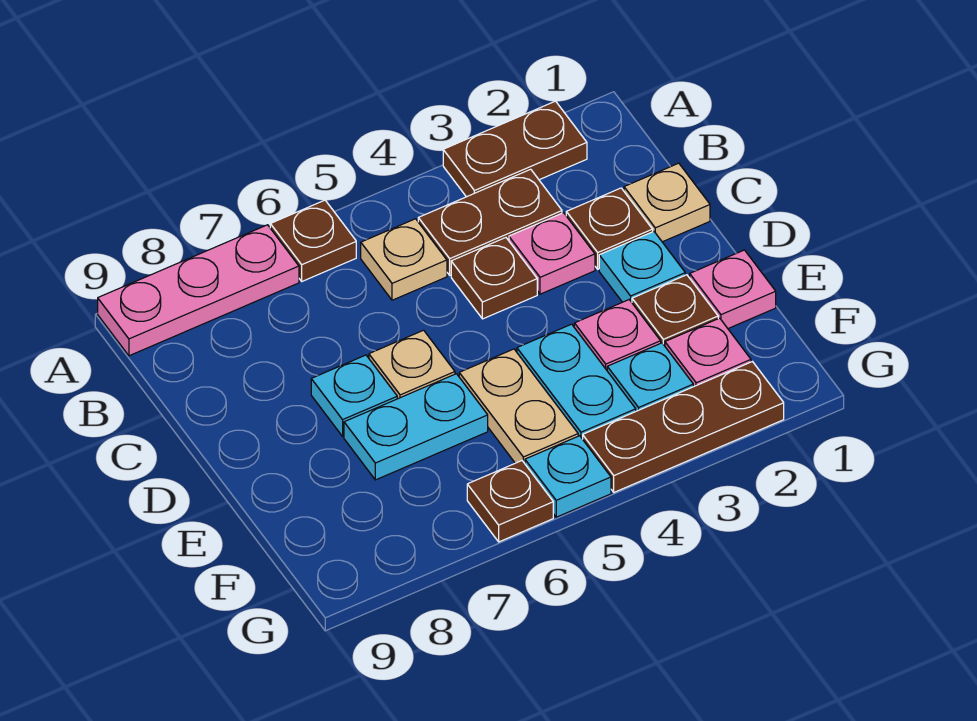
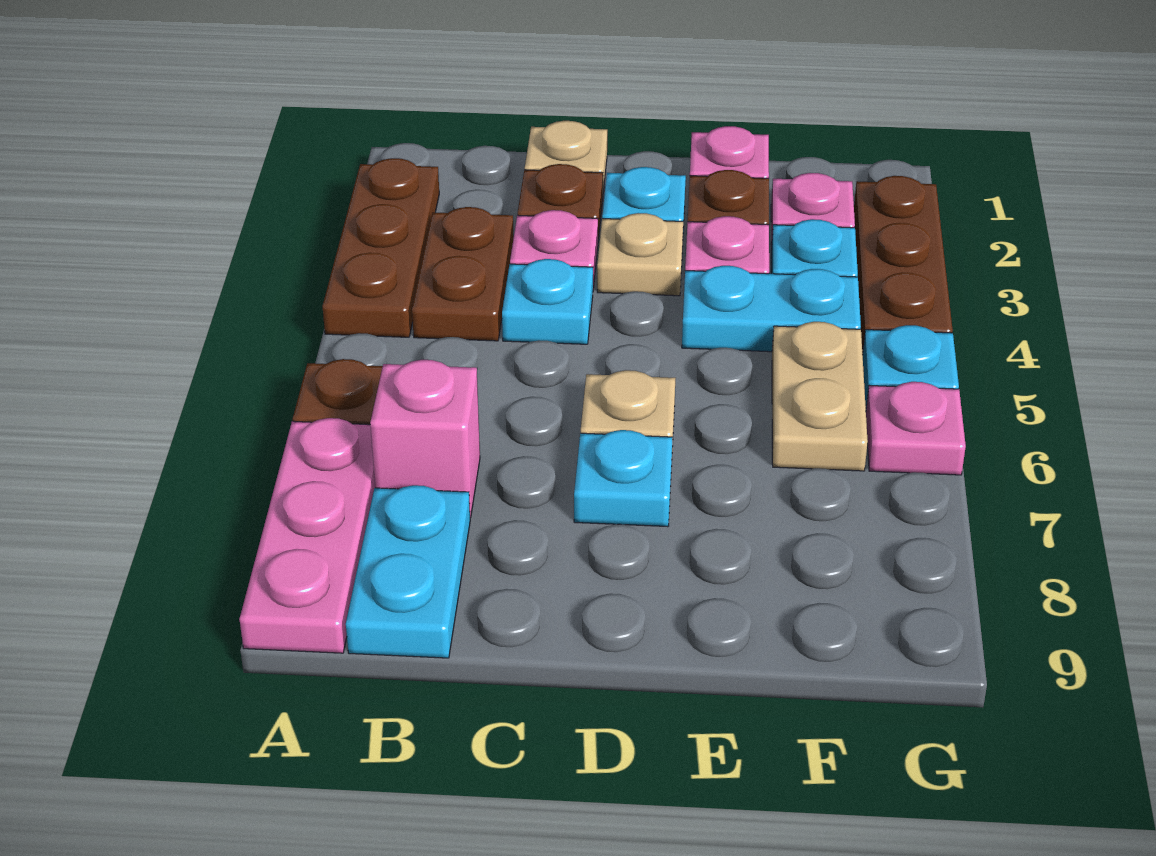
brown plate A2:A3 level 1 -> brown plate A2:A4 level 1
tan plate B5 level 1 -> tan plate D3 level 1
none -> pink brick B7 level 1
brown plate C4 level 1 -> cyan plate C4 level 1
tan plate E5:F5 level 1 -> tan plate F5:F6 level 1
cyan plate E6:E7 level 1 -> cyan plate B8:B9 level 1
brown plate G6 level 1 -> pink plate G6 level 1

